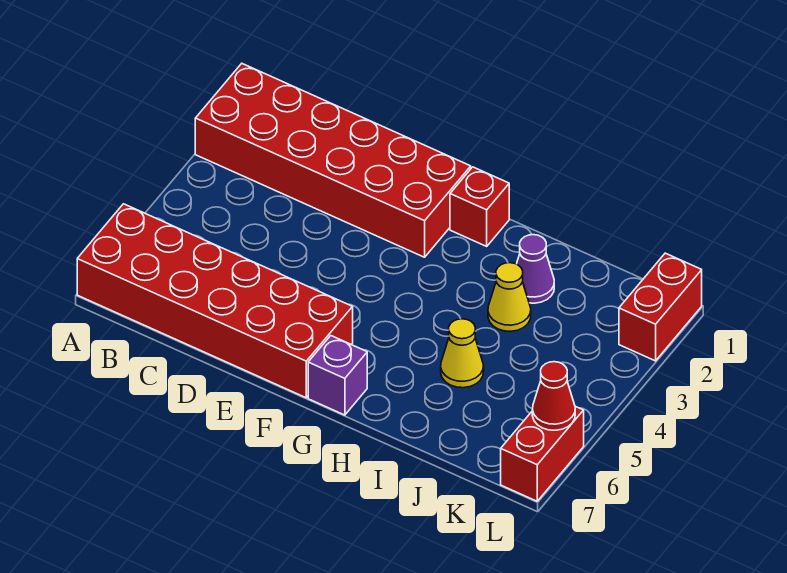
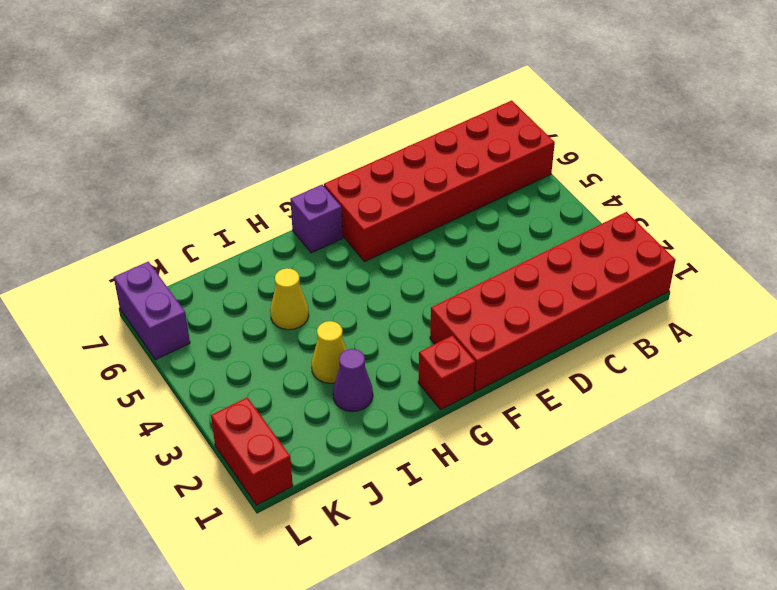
red brick L6:L7 level 1 -> purple brick L6:L7 level 1
red cone L6 level 2 -> none

